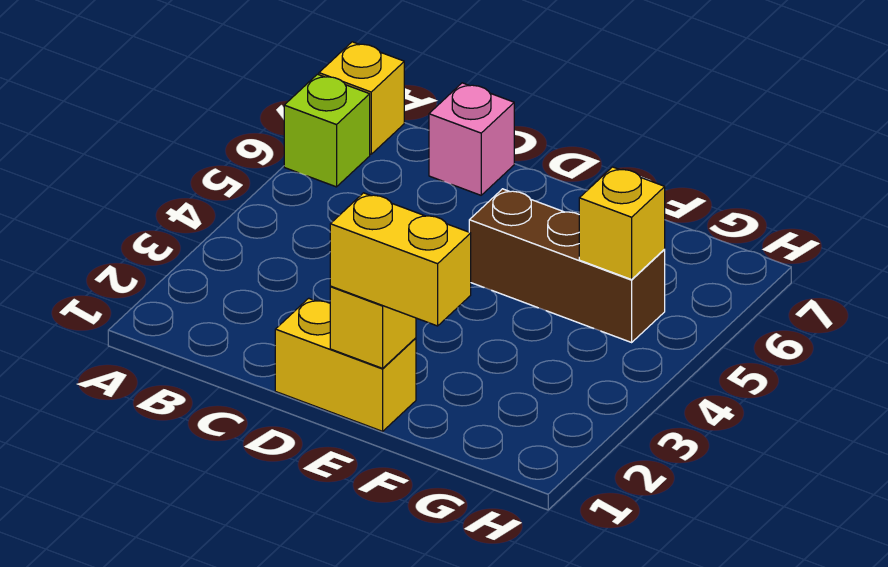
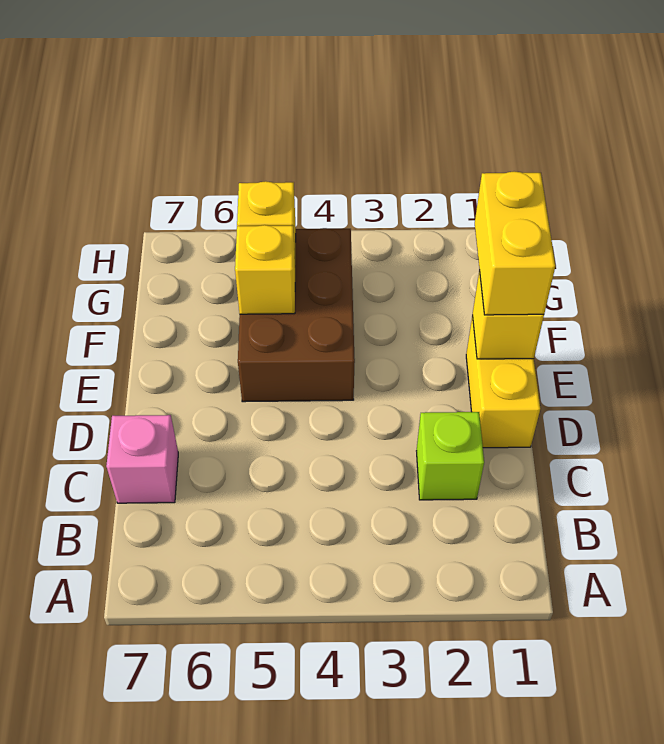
lime brick A6 level 1 -> lime brick C2 level 1
yellow brick A7 level 1 -> yellow brick F5 level 2
brown brick E5:G5 level 1 -> brown brick E4:G5 level 1

